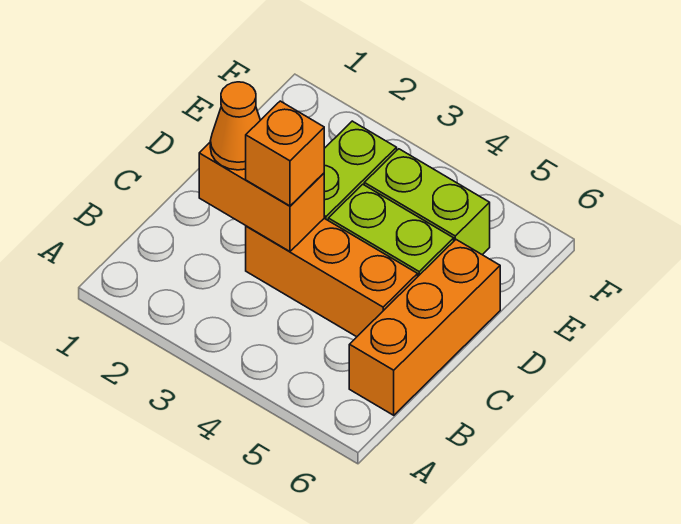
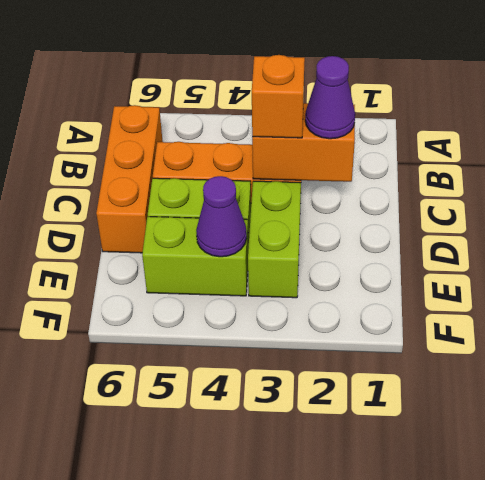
orange cone C2 level 3 -> purple cone C2 level 3
none -> purple cone E4 level 2

